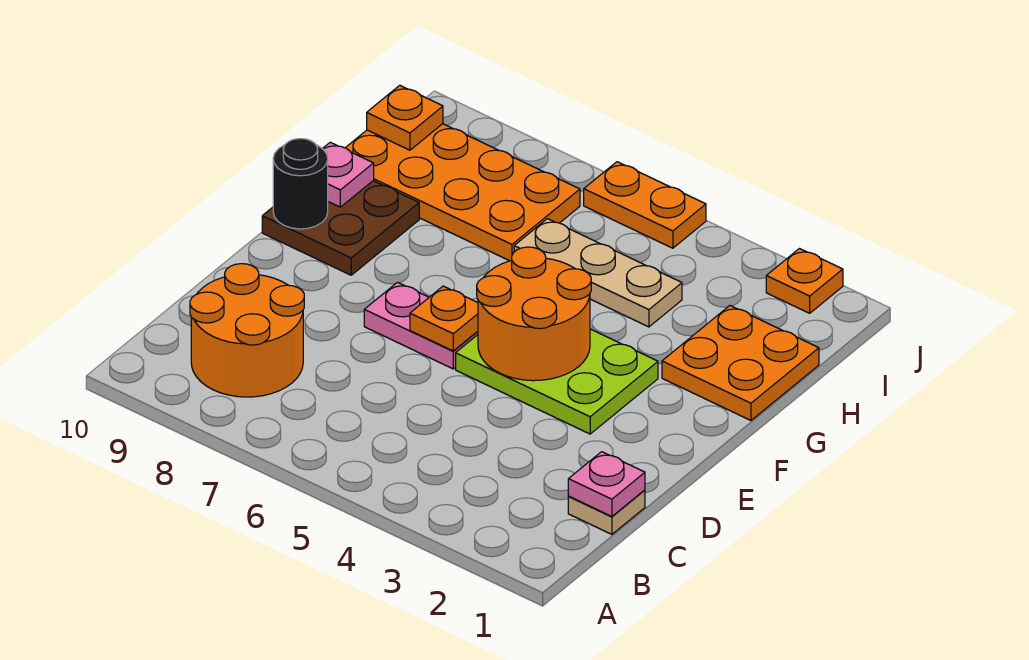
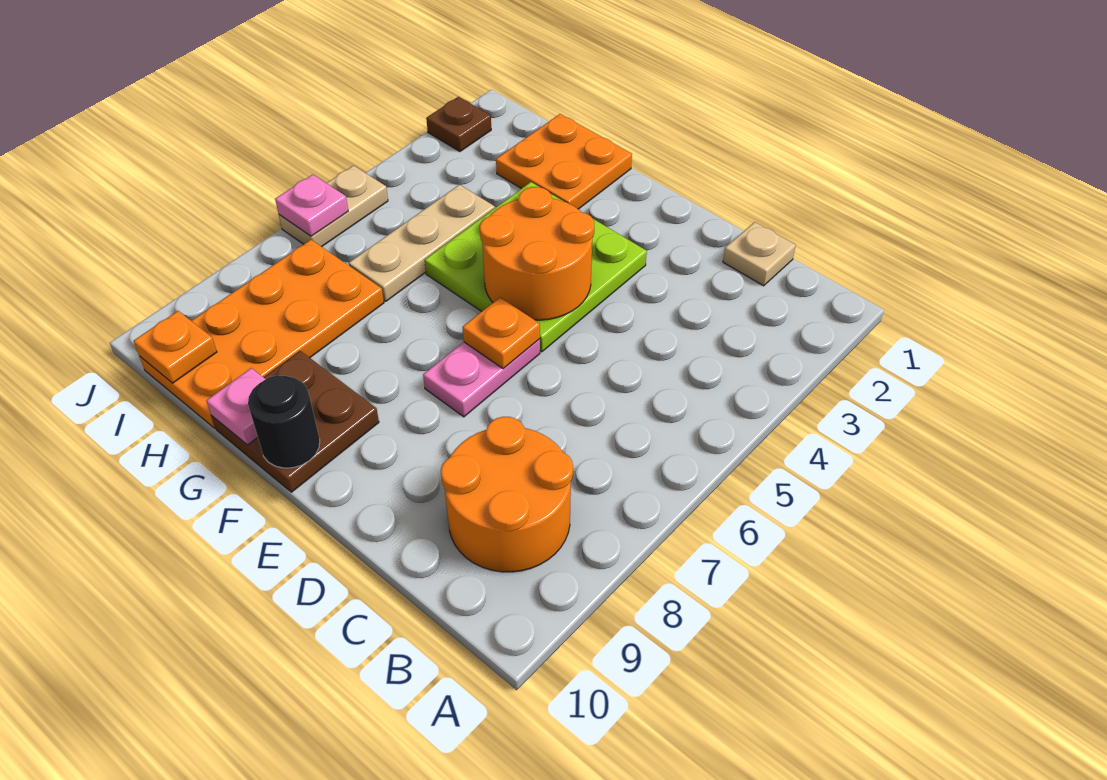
pink plate C1 level 2 -> pink plate J6 level 2
lime plate E3:F5 level 1 -> lime plate E3:G5 level 1
orange plate J2 level 1 -> brown plate J2 level 1
orange plate J5:J6 level 1 -> tan plate J5:J6 level 1

